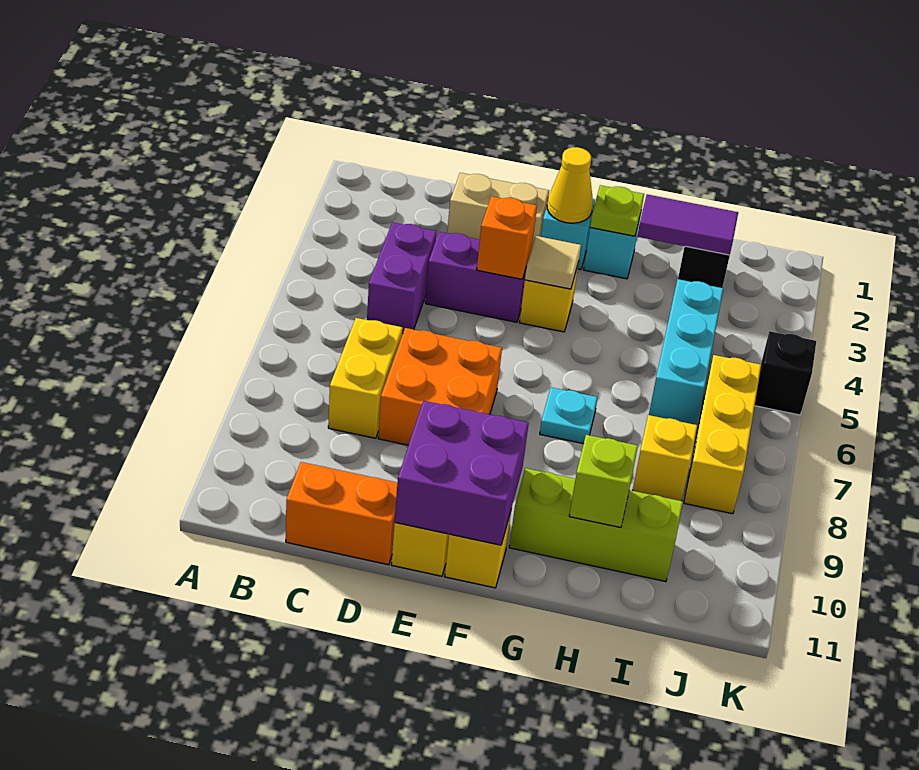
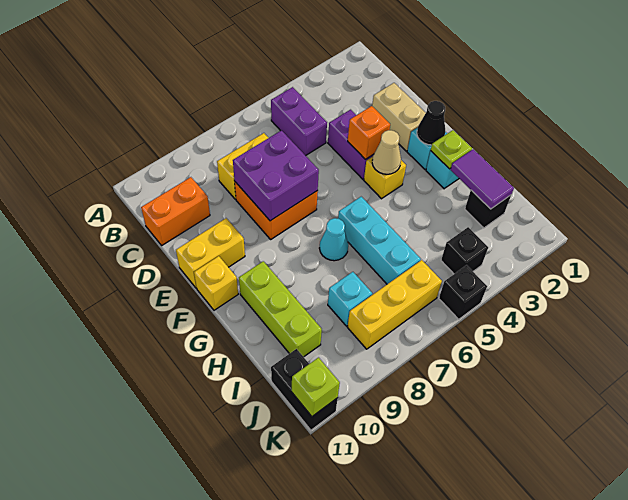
purple brick C4:C5 level 1 -> purple brick B5:C5 level 1
orange brick C11:D11 level 1 -> orange brick C10:C11 level 1
purple brick E10:F11 level 2 -> purple brick D7:E8 level 2
yellow cone F2 level 2 -> black cone F2 level 2
tan tile F4 level 2 -> tan cone F4 level 2
cyan plate G7 level 1 -> cyan cone G7 level 1
lime brick H10 level 2 -> lime brick K11 level 2
cyan brick I4:I6 level 1 -> cyan brick G6:I6 level 1
yellow brick I8 level 1 -> cyan brick I8 level 1
none -> black brick J4 level 1
none -> black brick J11:K11 level 1

